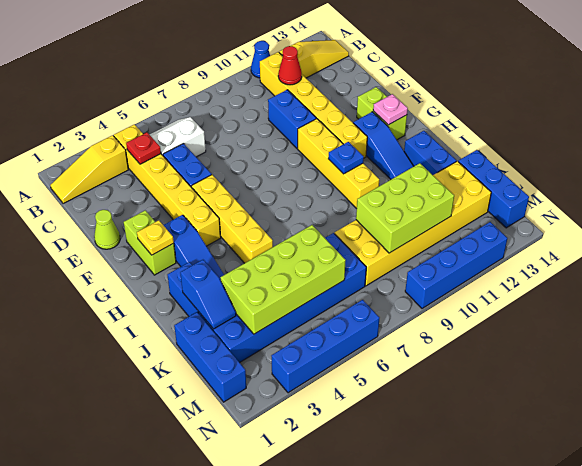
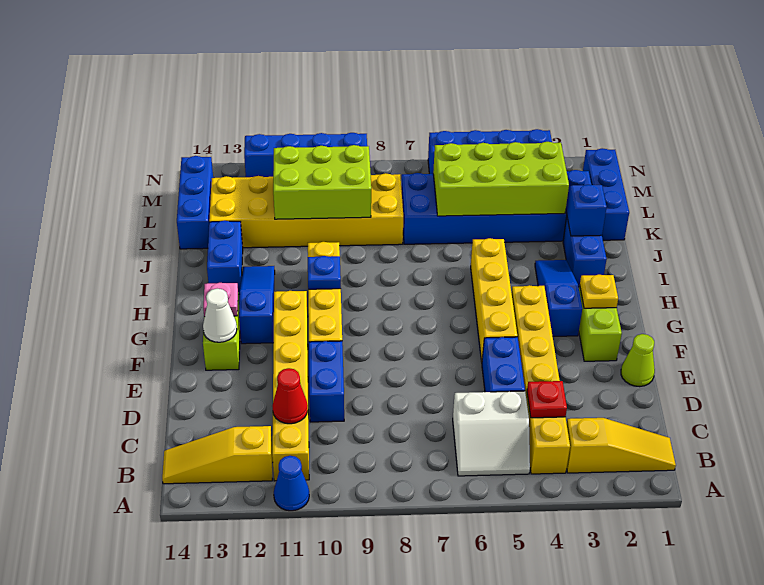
none -> white cone F13 level 2

